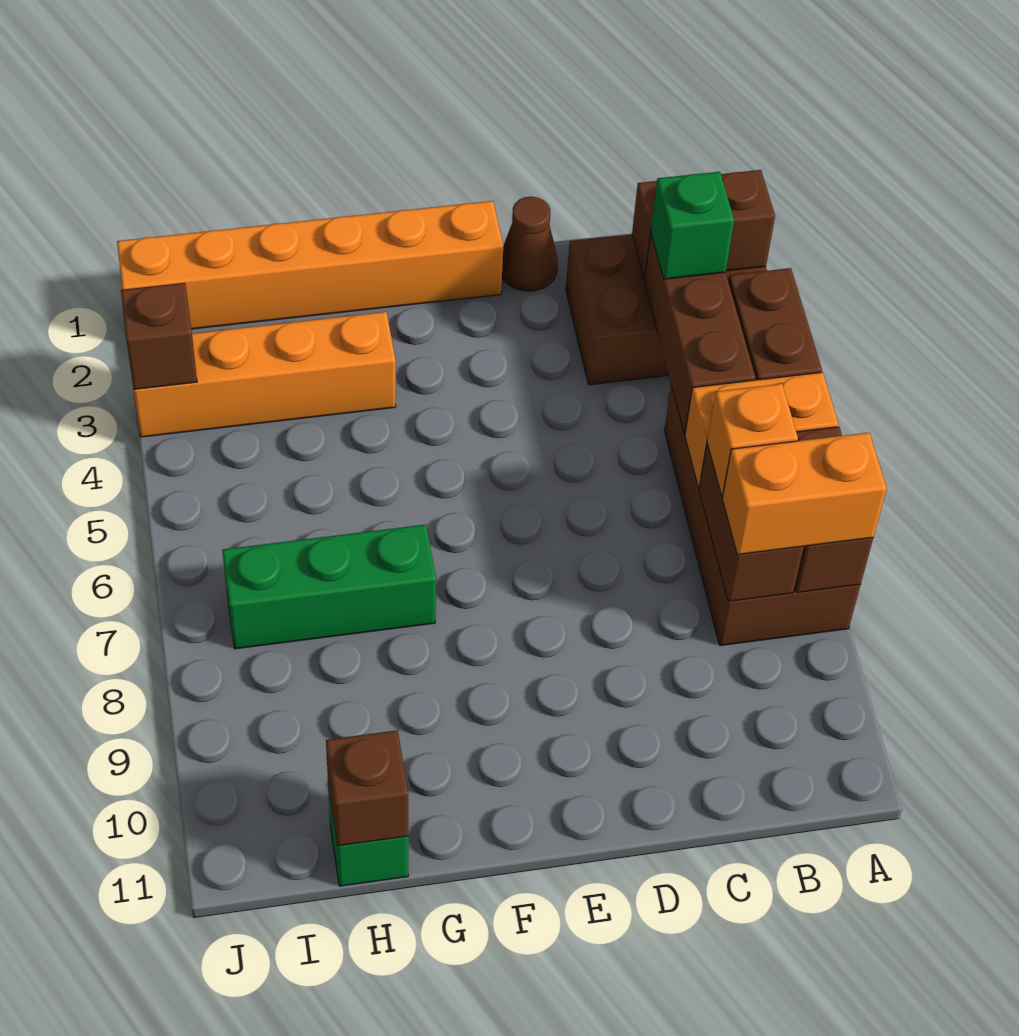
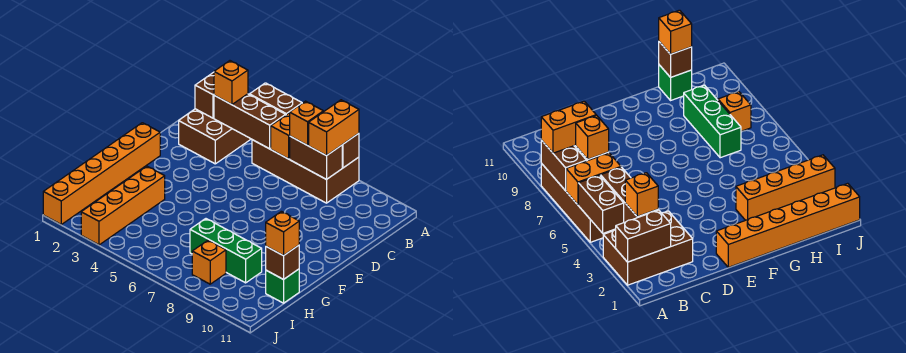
green brick B3 level 3 -> orange brick B3 level 3
brown cone D1 level 1 -> none
green brick G7:I7 level 1 -> green brick H7:H9 level 1
none -> orange brick H11 level 3
none -> orange brick I8 level 1
brown brick J3 level 2 -> none

